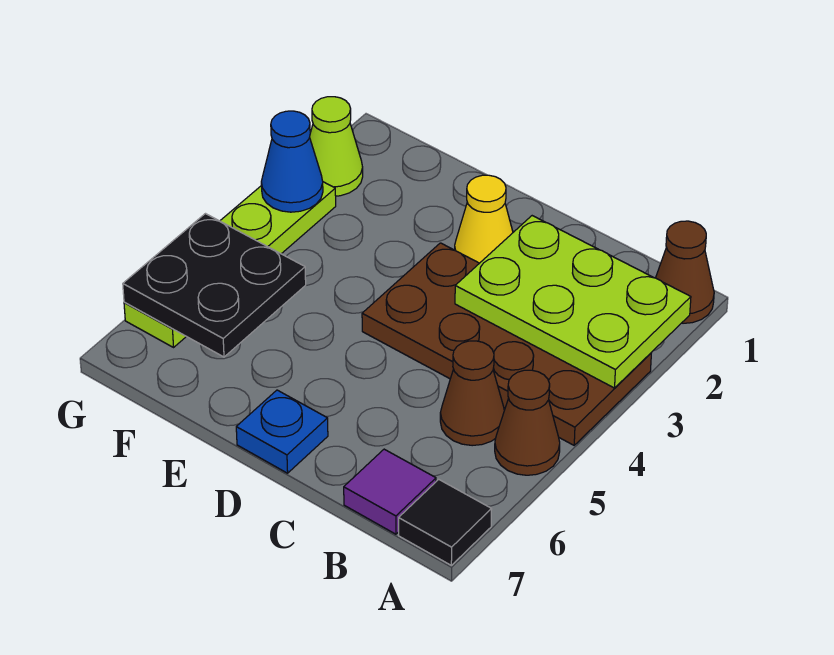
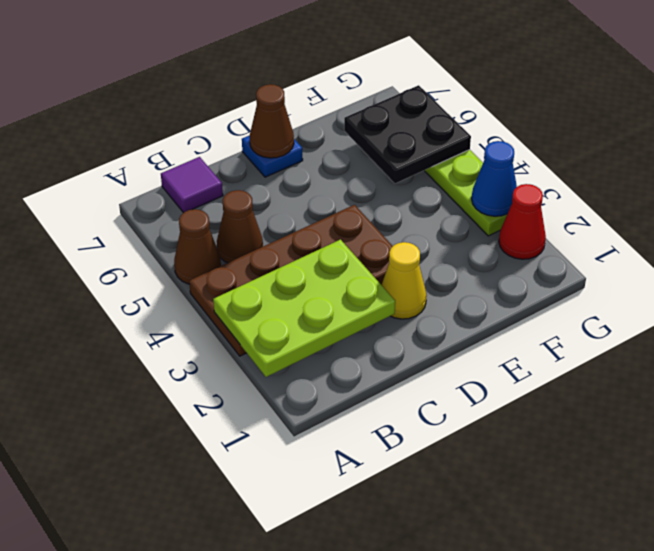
brown cone A1 level 1 -> brown cone D7 level 2
black tile A7 level 1 -> none
lime cone G2 level 1 -> red cone G2 level 1

